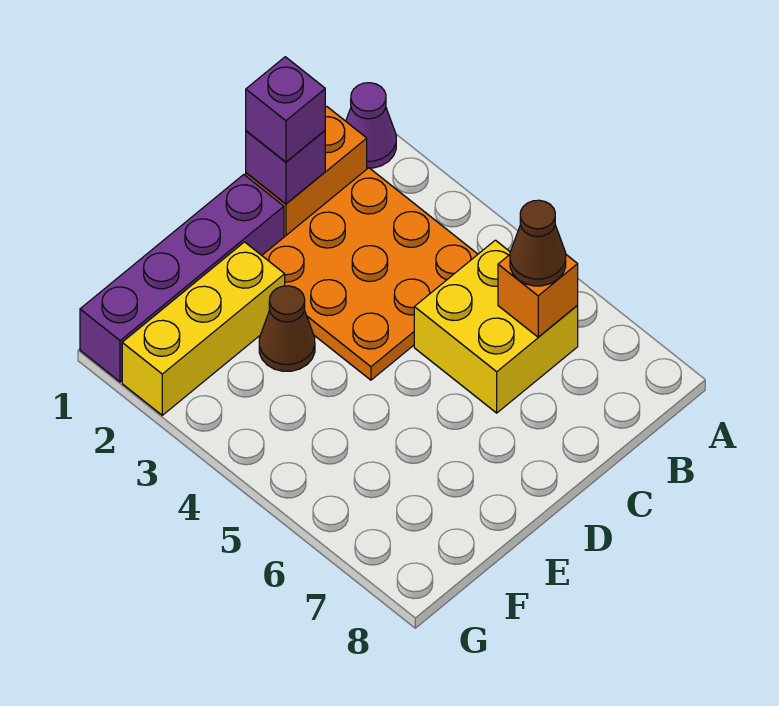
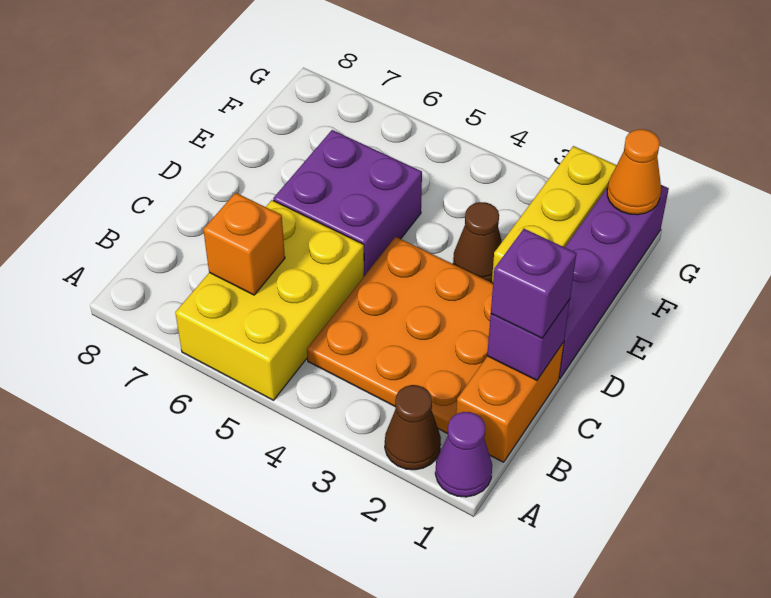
yellow brick B5:C6 level 1 -> yellow brick A5:C6 level 1
brown cone B6 level 3 -> brown cone A2 level 1
none -> purple brick D5:E6 level 1
none -> orange cone G1 level 2

